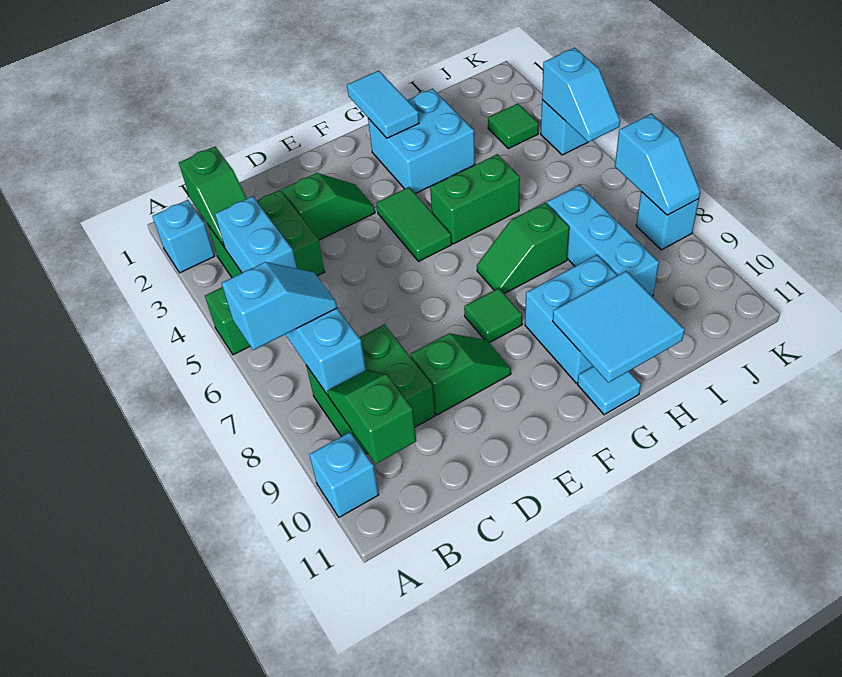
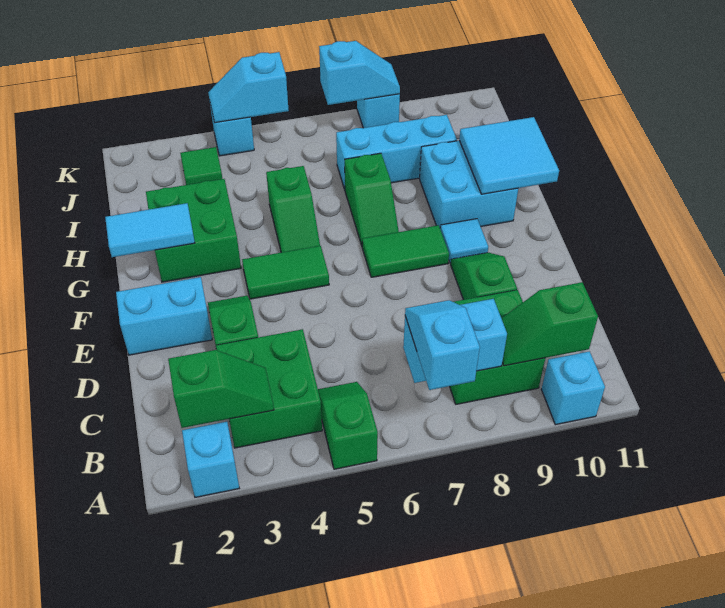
cyan brick B4:B5 level 2 -> cyan brick E1:E2 level 1
green tile F8 level 1 -> green tile F7:F8 level 1
cyan brick G2:H3 level 1 -> green brick G2:H3 level 1
green brick G5:H5 level 1 -> green slope G5:H5 level 1 top H
cyan tile G11 level 1 -> cyan tile F9 level 1
cyan slope K4:K5 level 2 top 4 -> cyan slope K4:K5 level 2 top 5

